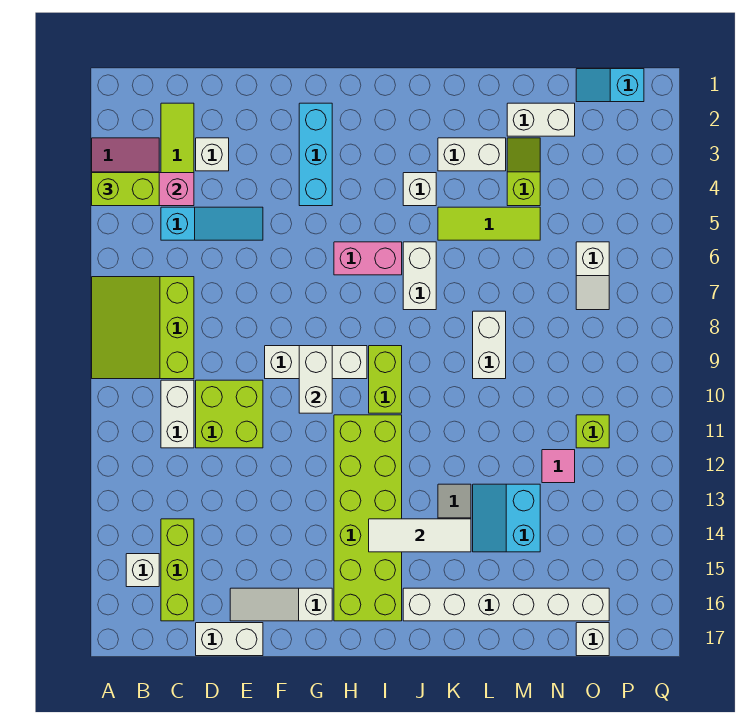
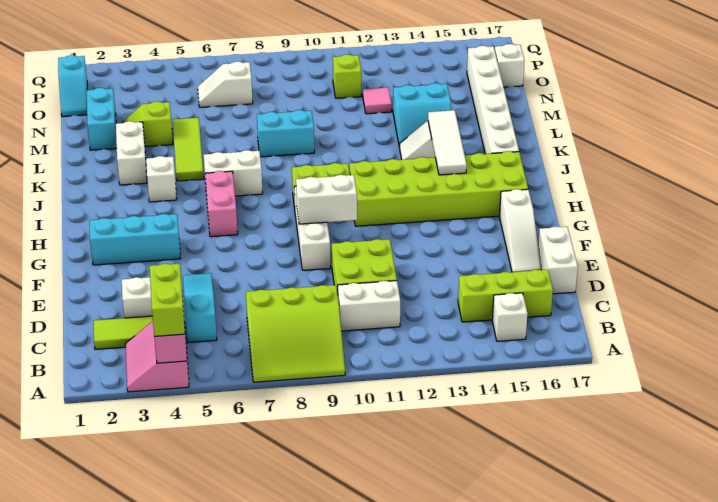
white brick L8:L9 level 1 -> cyan brick L8:L9 level 1
white brick M2:N2 level 1 -> cyan brick M2:N2 level 1
white slope O6:O7 level 1 top 6 -> white slope O6:O7 level 1 top 7

